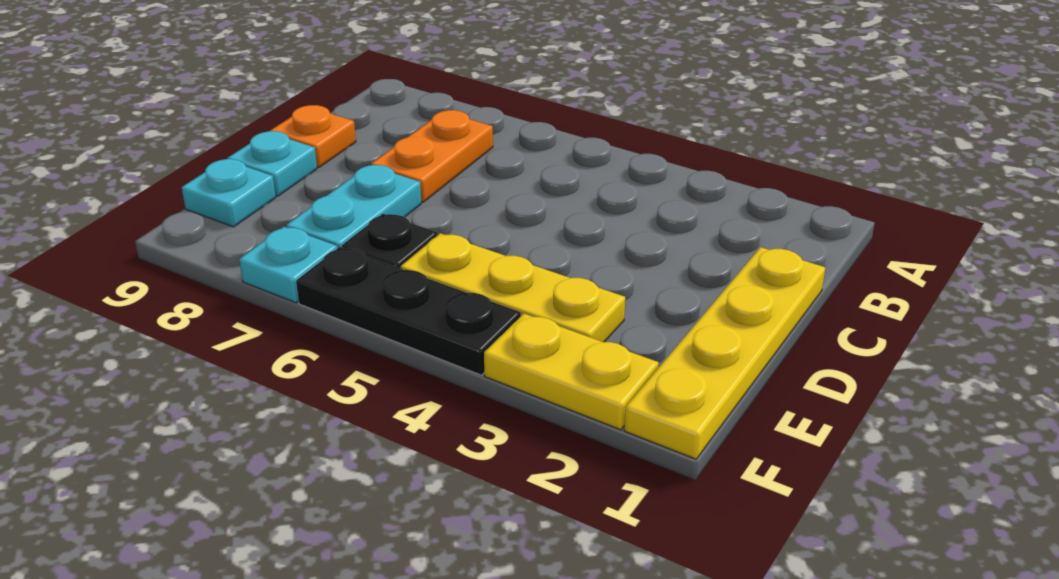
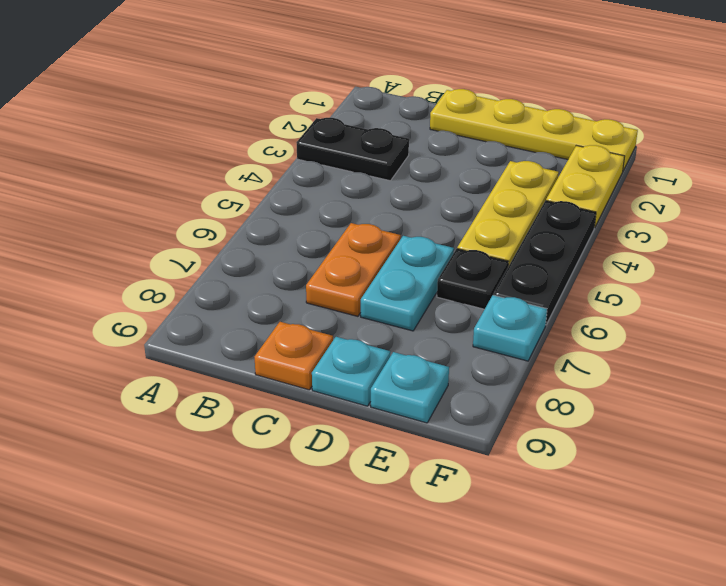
none -> black plate A3:B3 level 1
orange plate B7:C7 level 1 -> orange plate C6:C7 level 1
cyan plate D7:E7 level 1 -> cyan plate D6:D7 level 1

